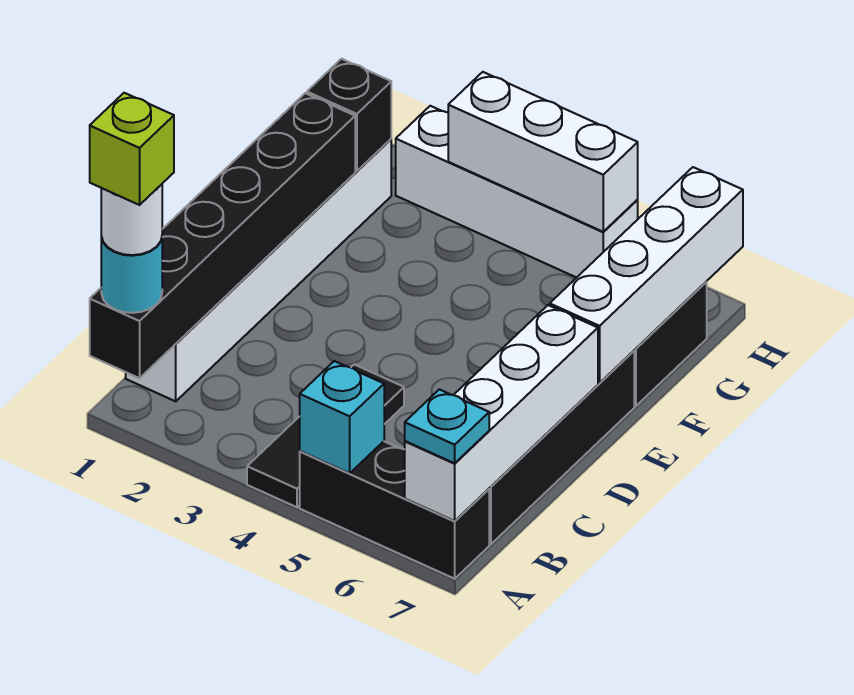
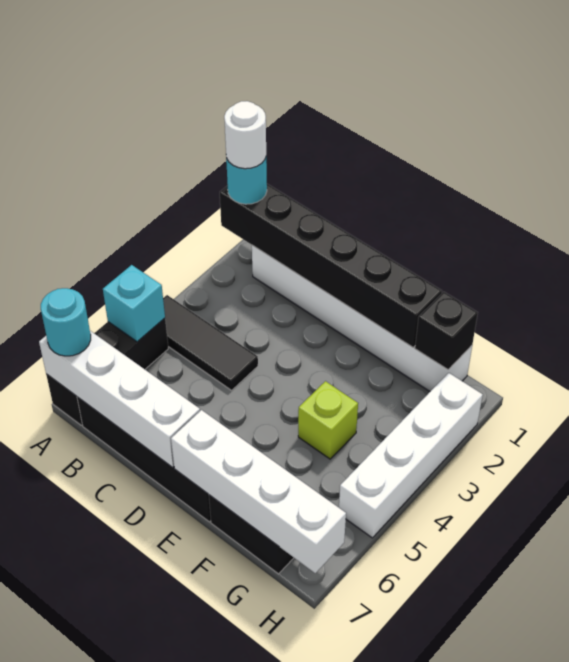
lime brick A1 level 5 -> lime brick F4 level 1
cyan plate A7 level 3 -> cyan round brick A7 level 3
white brick H3:H5 level 2 -> none

